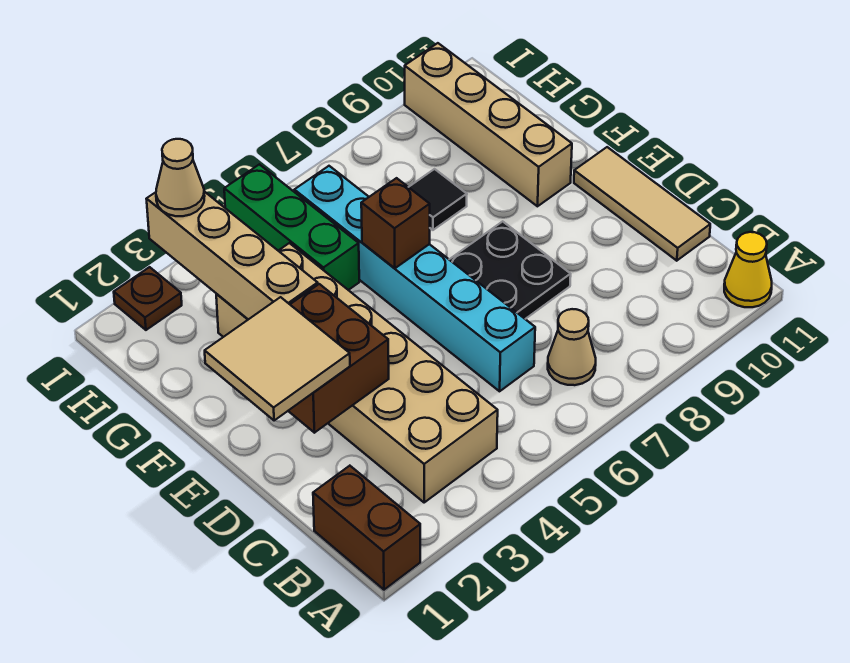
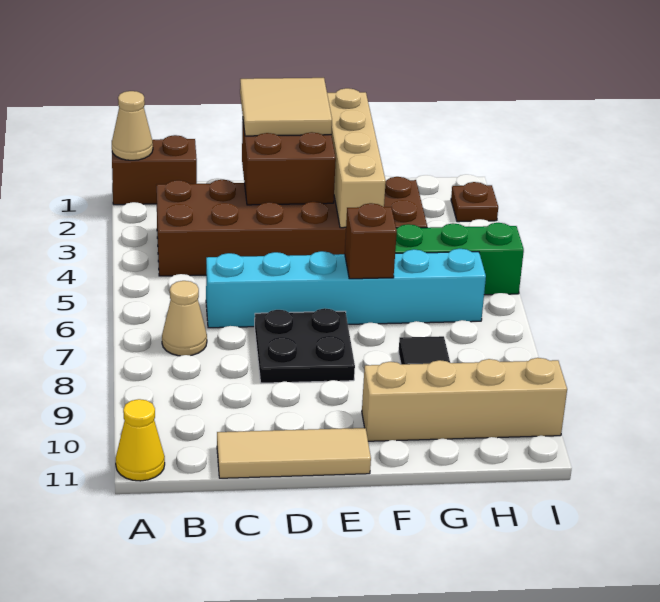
tan brick B3:G4 level 1 -> brown brick B3:G4 level 1
tan brick F3:I3 level 2 -> tan brick F1:F4 level 2
tan cone I3 level 3 -> tan cone A1 level 2

